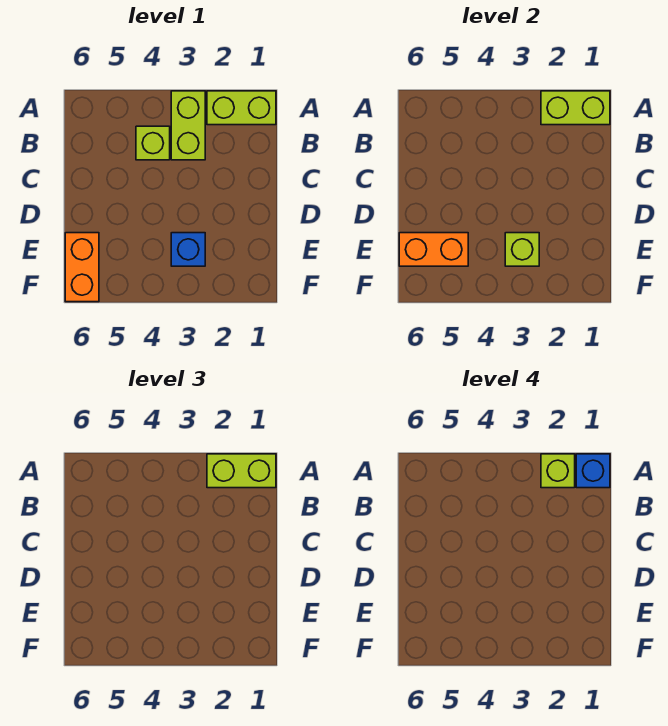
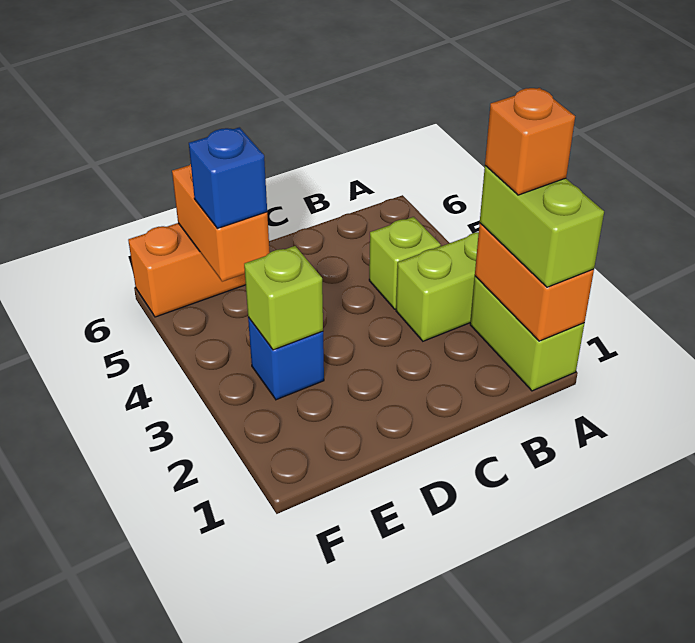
lime brick A1:A2 level 2 -> orange brick A1:A2 level 2
blue brick A1 level 4 -> blue brick E5 level 3
lime brick A2 level 4 -> orange brick A2 level 4

